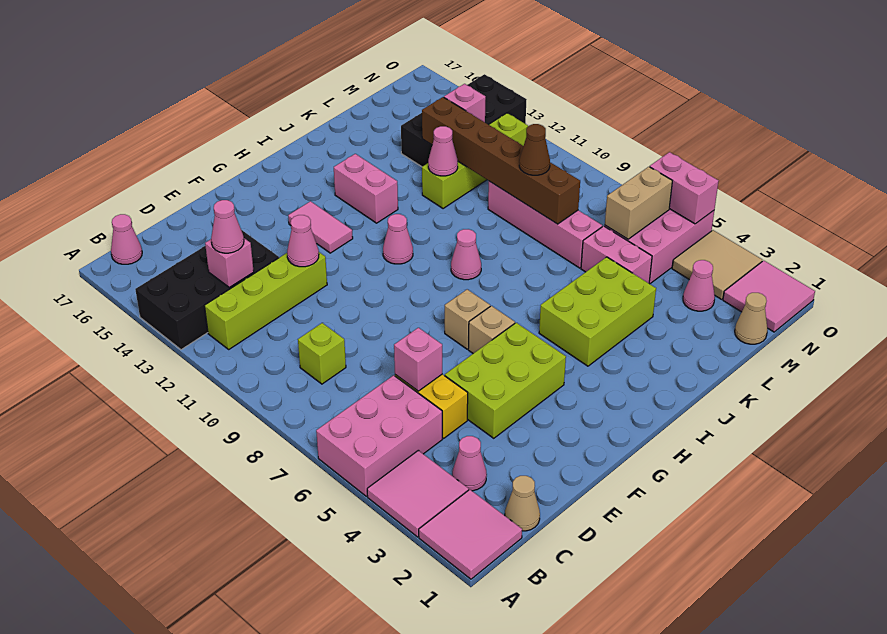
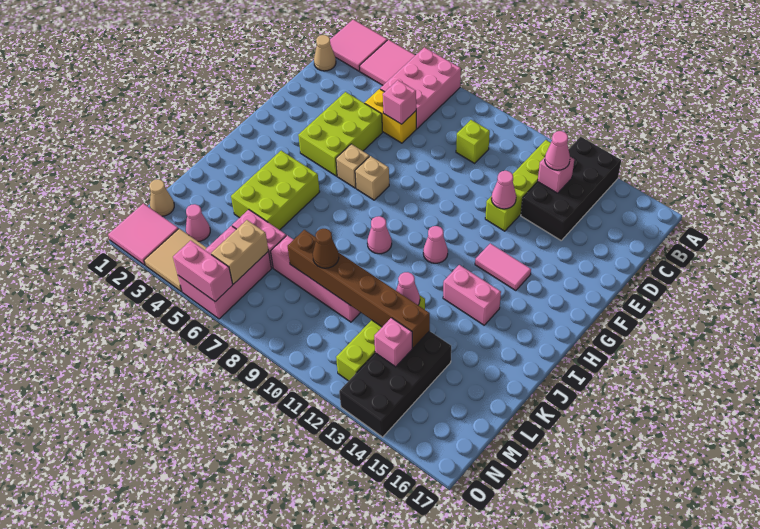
pink cone B17 level 1 -> none
pink cone C3 level 1 -> none

